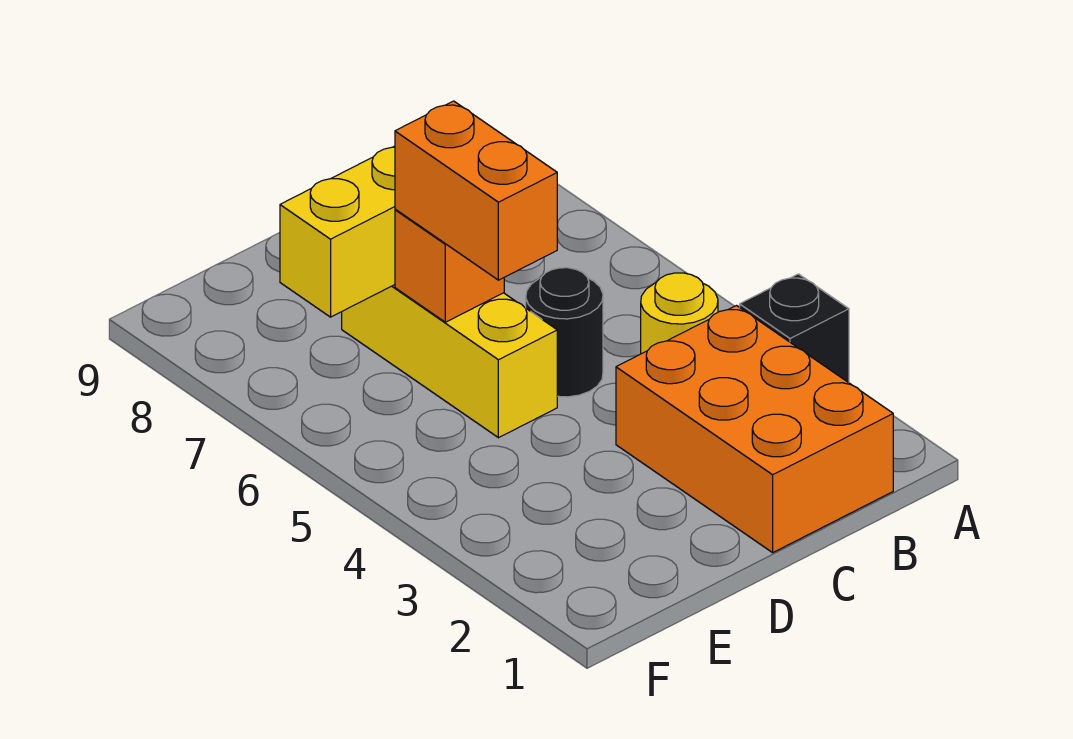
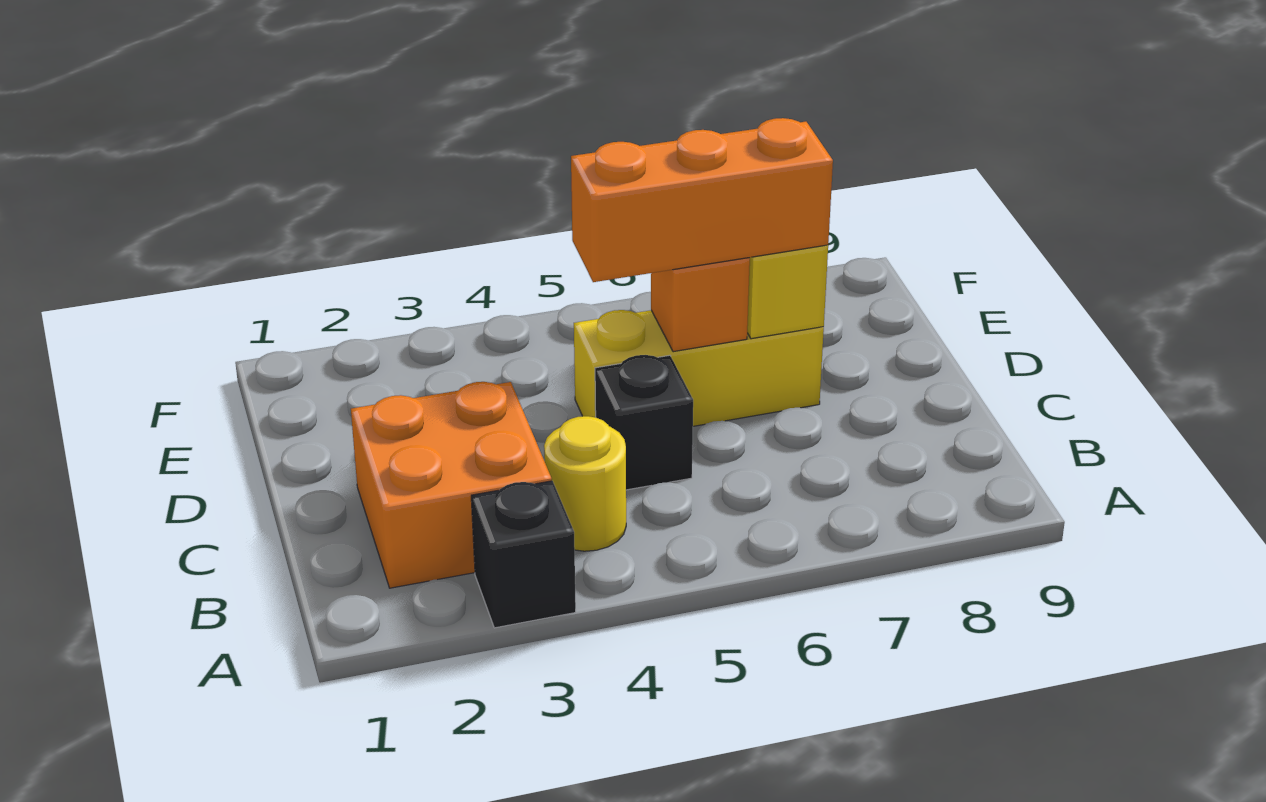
orange brick B1:C3 level 1 -> orange brick B2:C3 level 1
black round brick C5 level 1 -> black brick C5 level 1
orange brick D5:D6 level 3 -> orange brick D5:D7 level 3

